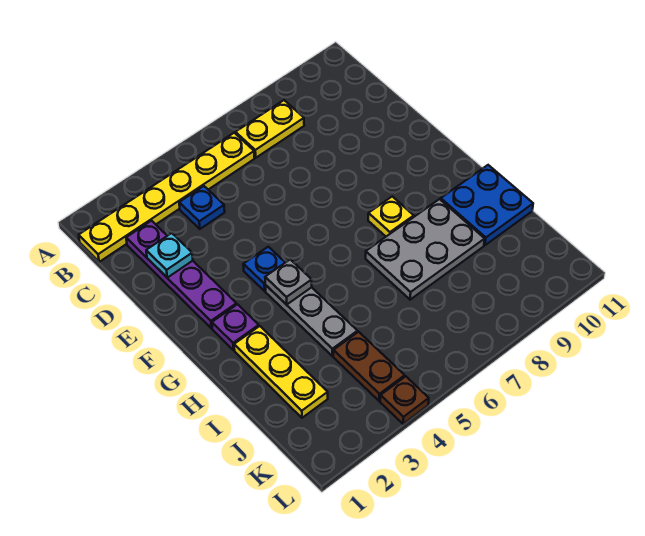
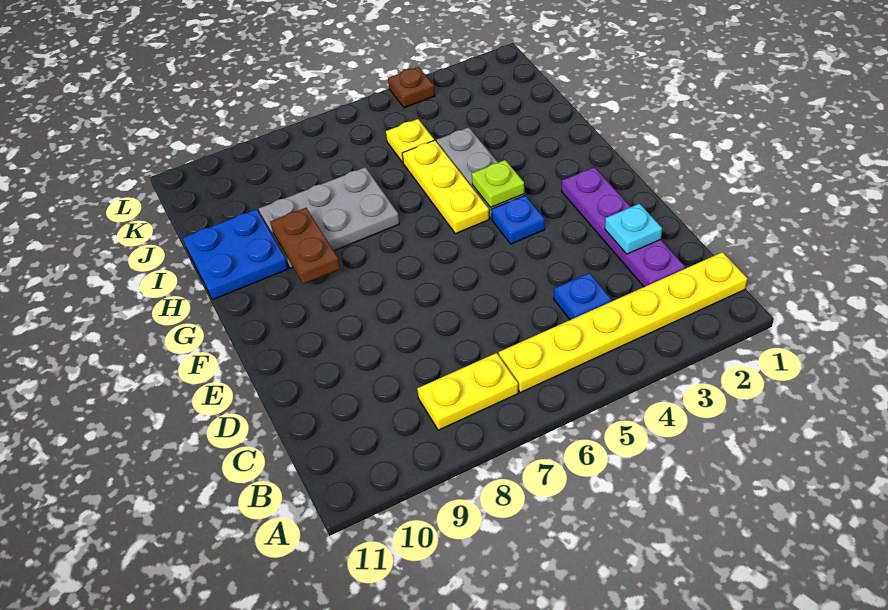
purple plate G2 level 1 -> none
grey plate G4 level 2 -> lime plate G4 level 2
yellow plate G8 level 1 -> yellow plate J5 level 1
yellow plate H2:J2 level 1 -> yellow plate G5:I5 level 1
brown plate J4:K4 level 1 -> brown plate G9:H9 level 2

